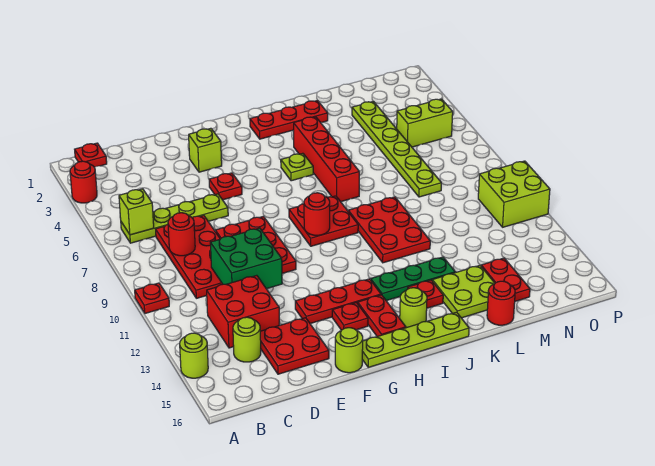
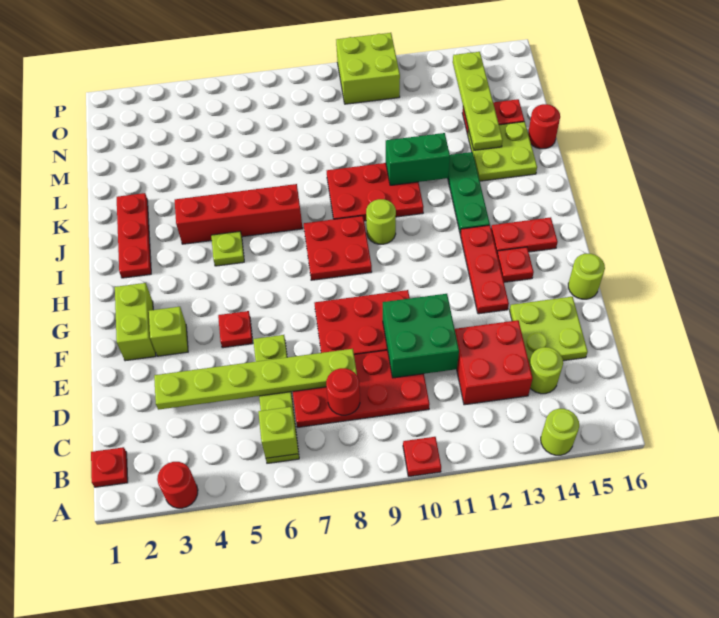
red plate D14:E15 level 1 -> lime plate D14:E15 level 1
lime plate G16:J16 level 1 -> lime plate L14:O14 level 2
red round brick H9 level 2 -> none
lime round brick I15 level 1 -> lime round brick I10 level 1
red plate J14 level 1 -> none
none -> green brick K11:K12 level 2
lime plate M3:M8 level 1 -> lime plate D3:D8 level 2
lime brick N5:O5 level 1 -> lime brick F2:G2 level 1

